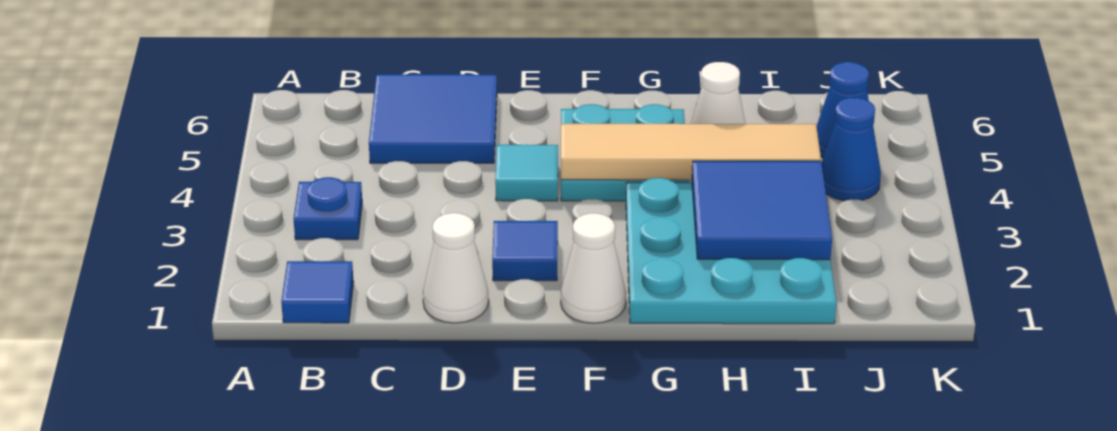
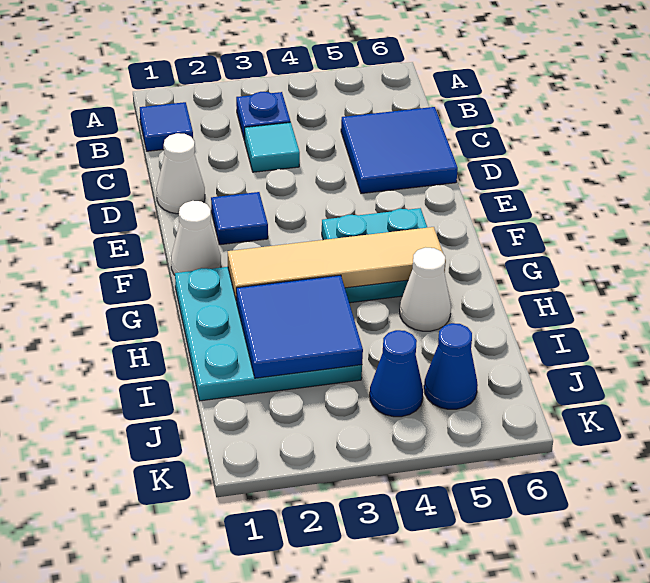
cyan tile E4 level 1 -> cyan tile C3 level 1
tan tile F4:I4 level 2 -> tan tile G2:G5 level 2

